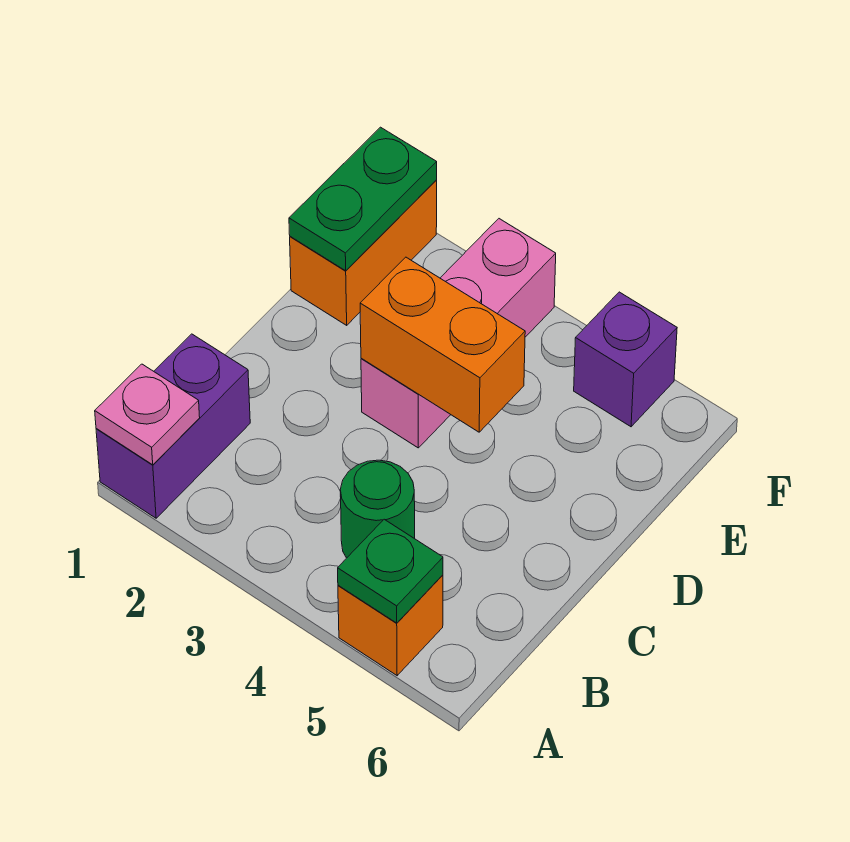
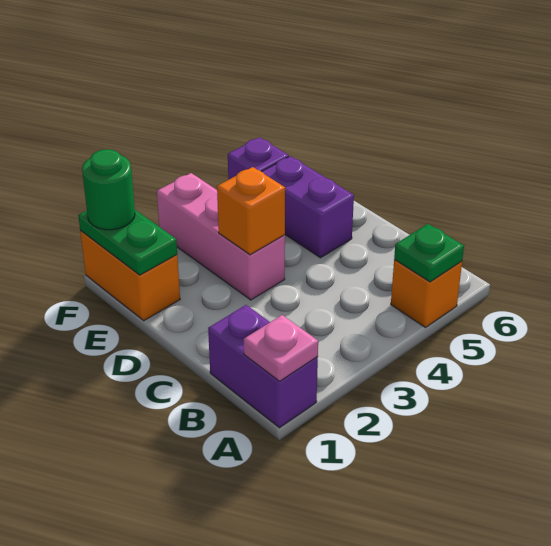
green round brick B4 level 1 -> green round brick F1 level 3
orange brick D3:D4 level 2 -> orange brick D3 level 2
none -> purple brick D5:E5 level 1

